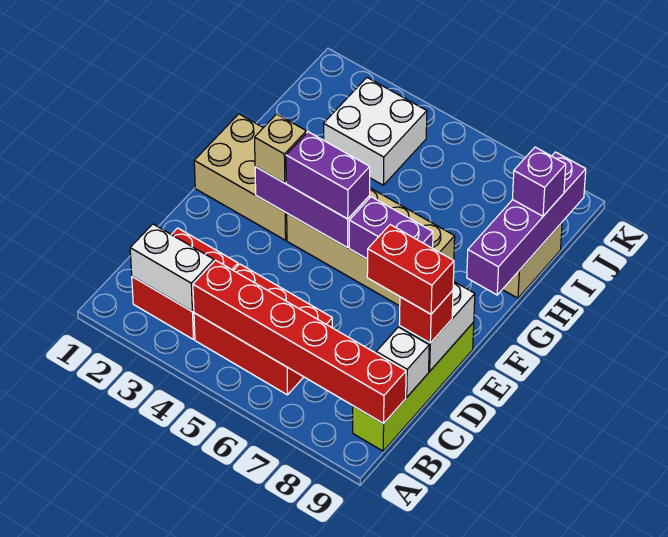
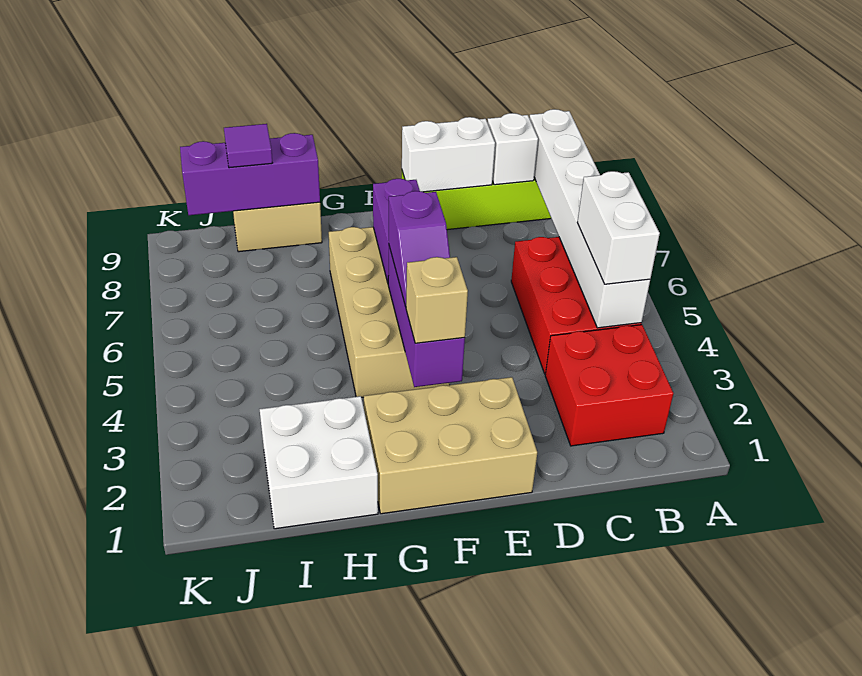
white brick B2:B3 level 2 -> white brick B4:B5 level 3
red brick B4:B9 level 2 -> white brick B4:B9 level 2
red brick D8:D9 level 4 -> none
red brick D9 level 3 -> none
tan brick F1:G3 level 1 -> tan brick E1:G2 level 1
purple brick F4:F5 level 3 -> purple slope F4:F5 level 3 top 5
purple brick G9:J9 level 2 -> purple brick H9:J9 level 2
white brick I3:J4 level 1 -> white brick H1:I2 level 1
purple brick I9 level 3 -> purple tile I9 level 3

